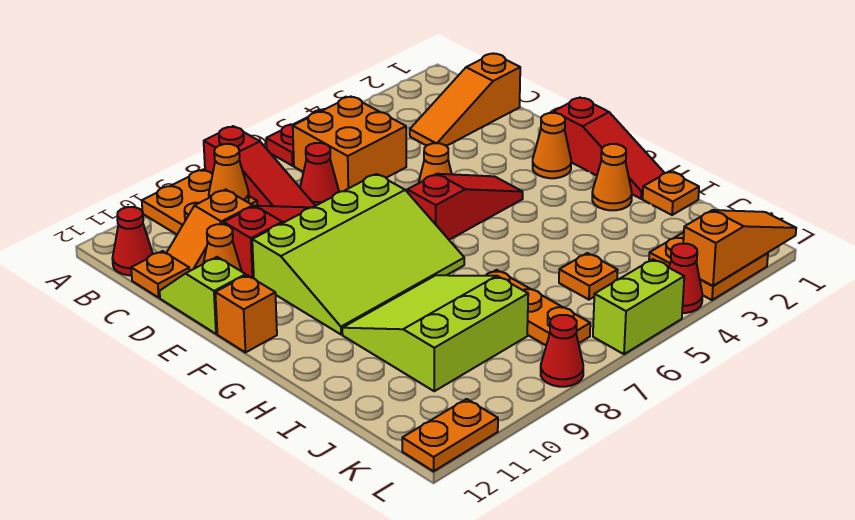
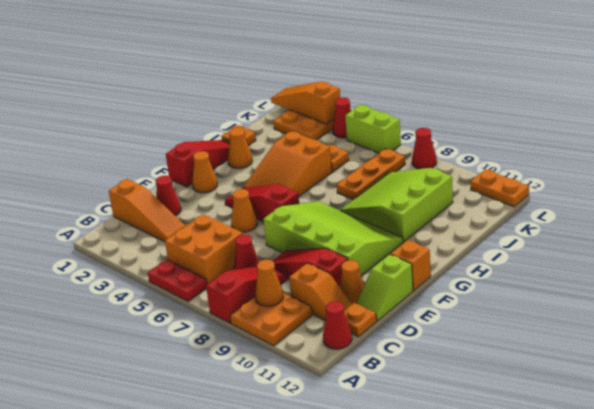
none -> red cone D2 level 1
none -> orange slope G4:I5 level 1 top I
lime slope H8:J10 level 1 top J -> lime slope H8:J10 level 1 top 10

